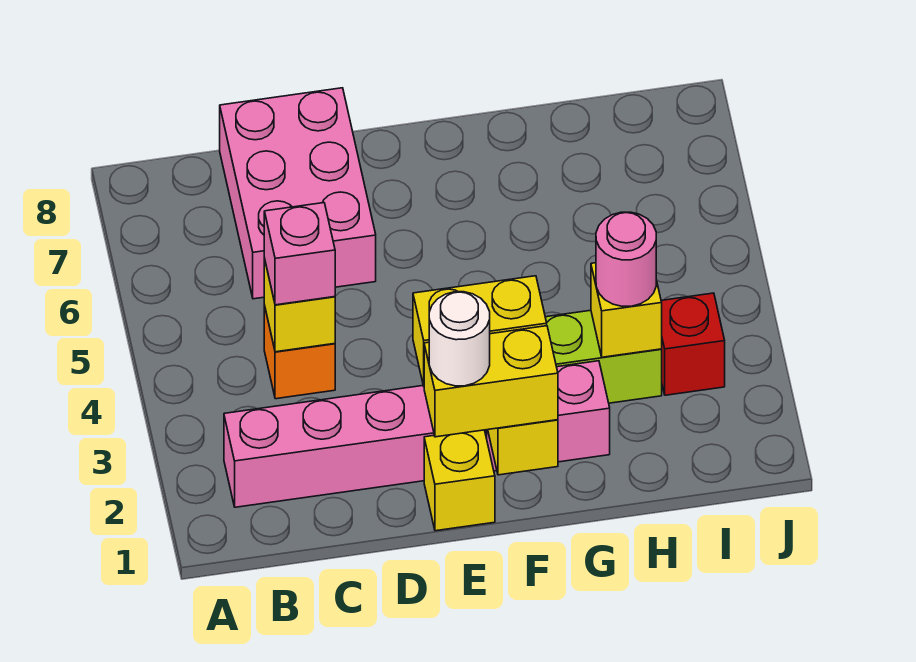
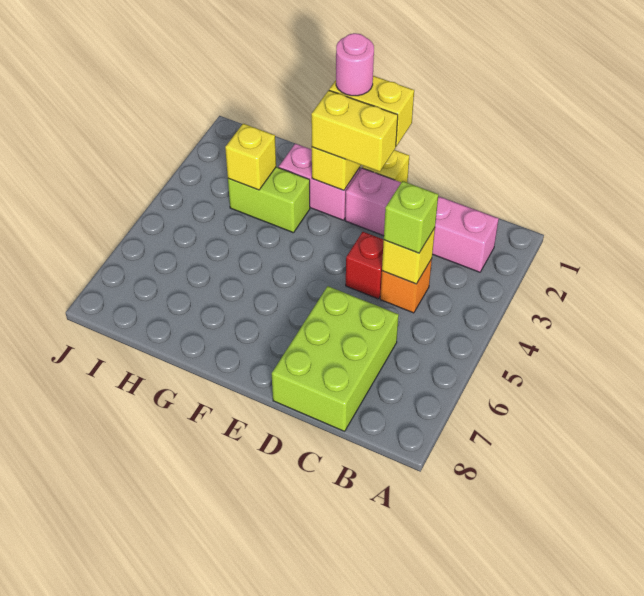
pink brick C4 level 3 -> lime brick C4 level 3
pink brick C6:D8 level 1 -> lime brick C6:D8 level 1
white round brick E1 level 4 -> none
pink round brick H3 level 3 -> pink round brick F1 level 4
red brick I3 level 1 -> red brick D4 level 1

